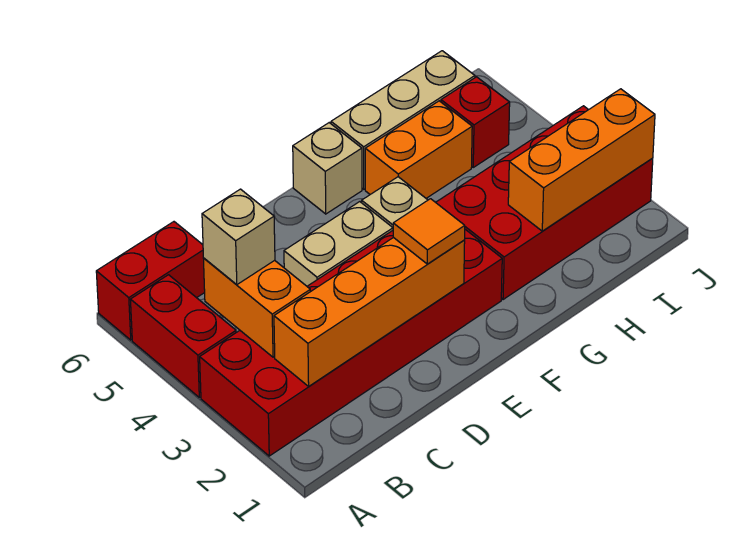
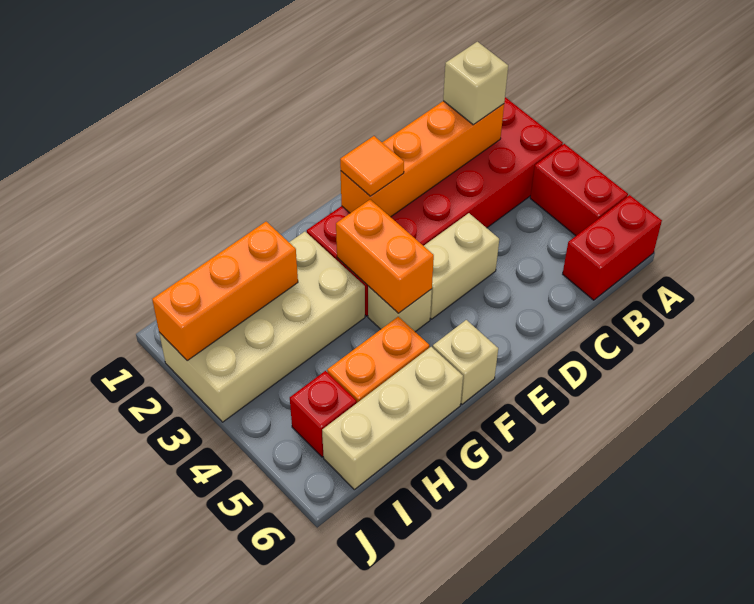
orange brick B3:B4 level 2 -> orange brick F3:F4 level 2
tan brick B4 level 3 -> tan brick B2 level 3
red brick G2:J3 level 1 -> tan brick G2:J3 level 1

